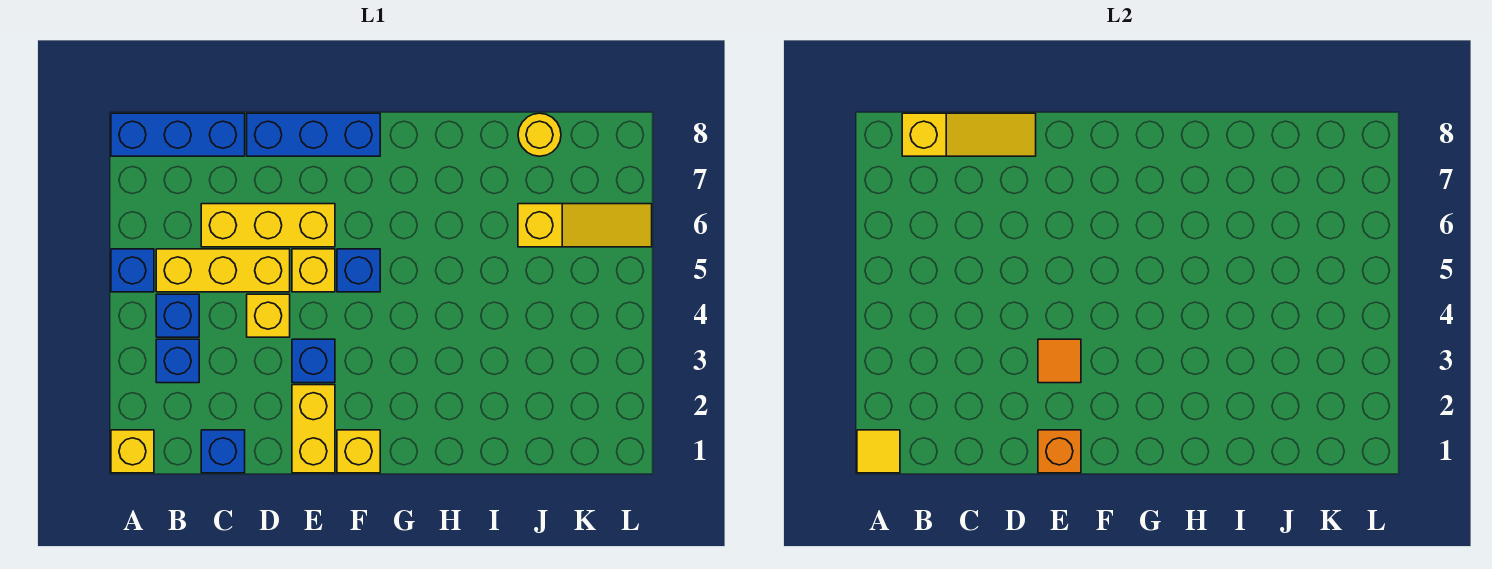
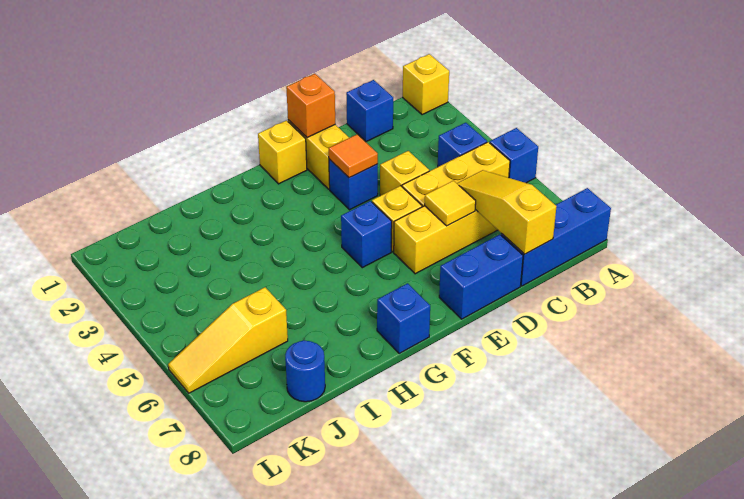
yellow tile A1 level 2 -> yellow tile D6 level 2
blue brick B3 level 1 -> blue brick G8 level 1
yellow slope B8:D8 level 2 top B -> yellow slope C6:C8 level 2 top 8
blue brick D8:F8 level 1 -> blue brick D8:E8 level 1
yellow round brick J8 level 1 -> blue round brick J8 level 1

